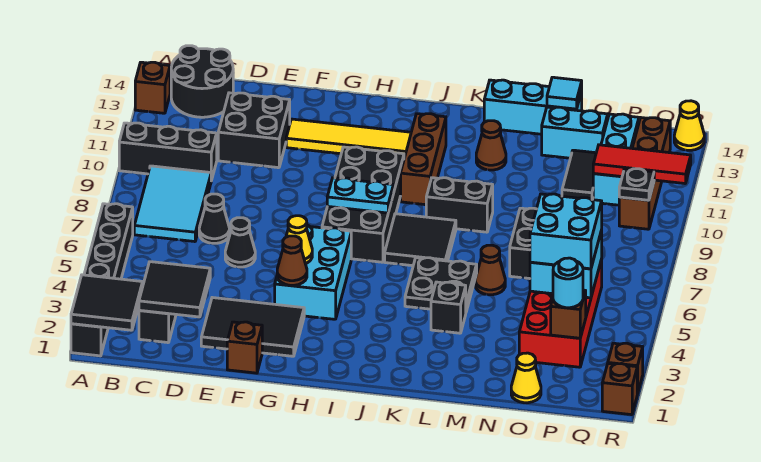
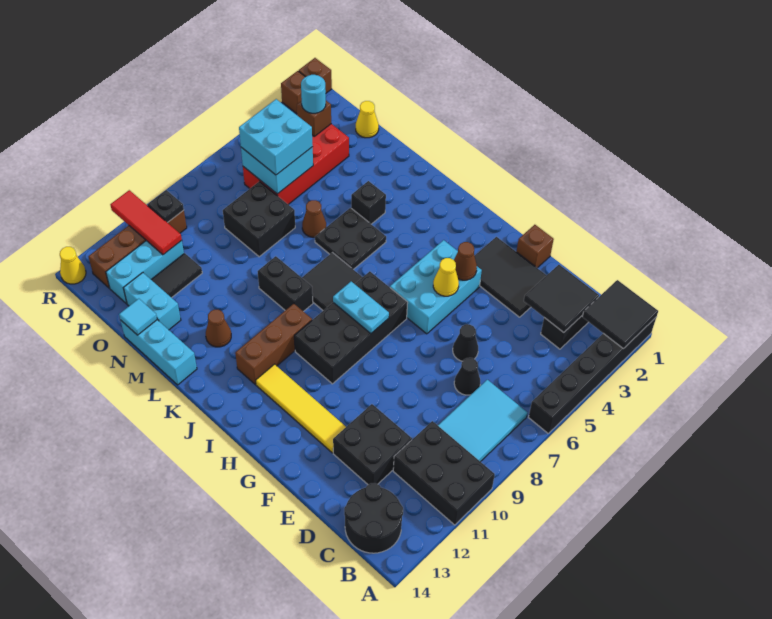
black brick A10:C10 level 1 -> black brick A10:C11 level 1
brown brick A13 level 1 -> none

